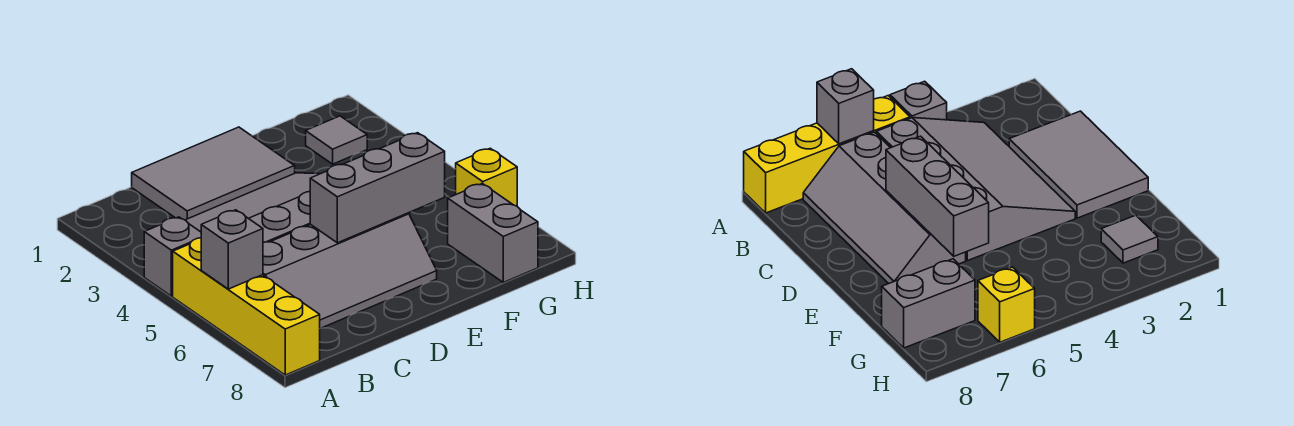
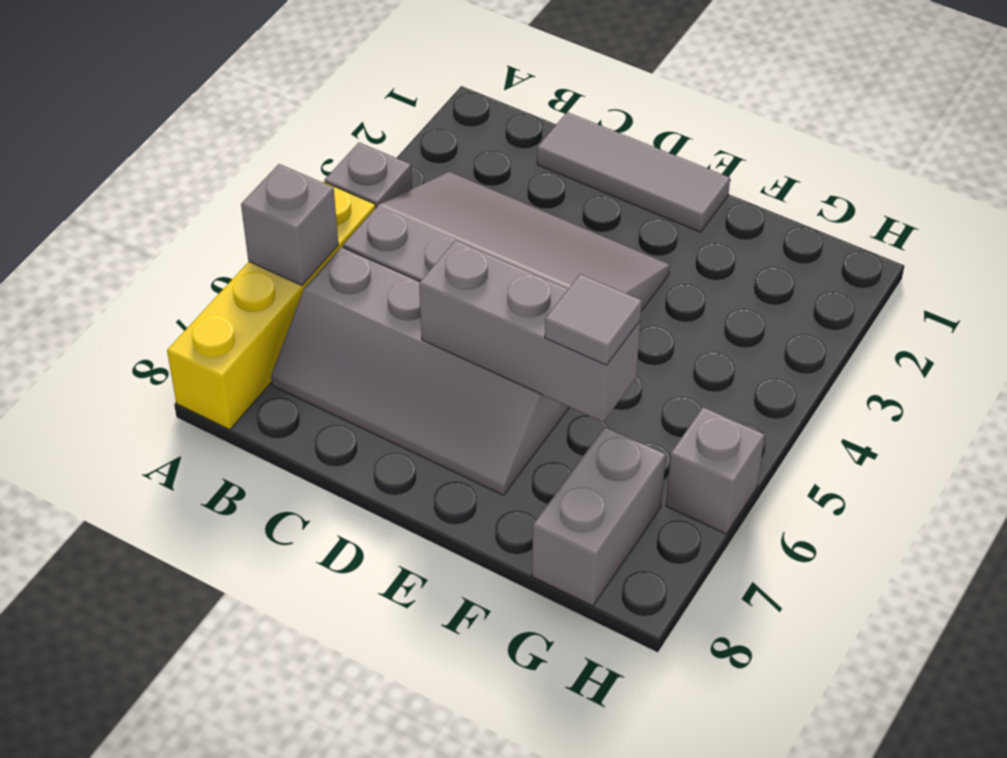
grey tile C1:E2 level 1 -> grey tile C1:E1 level 1
grey tile G2 level 1 -> grey tile F6 level 3
yellow brick H6 level 1 -> grey brick H6 level 1

